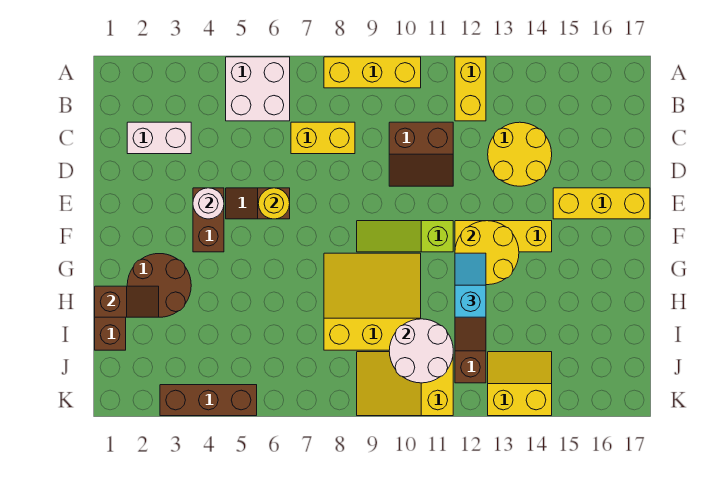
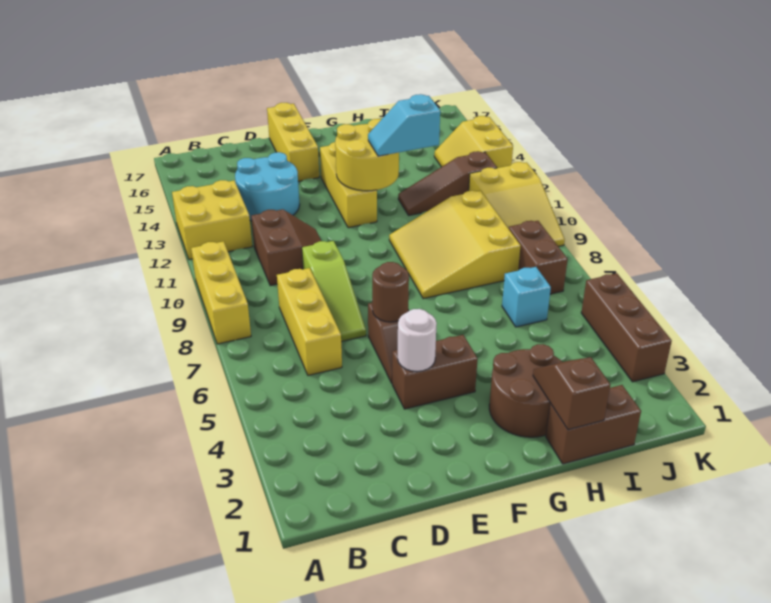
white brick A5:B6 level 1 -> none
yellow brick A12:B12 level 1 -> yellow brick A12:B13 level 1
white brick C2:C3 level 1 -> none
yellow brick C7:C8 level 1 -> yellow brick C6:C8 level 1
yellow round brick C13:D14 level 1 -> cyan round brick C13:D14 level 1
yellow round brick E6 level 2 -> brown round brick E6 level 2
lime slope F9:F11 level 1 top 11 -> lime slope D7:D9 level 1 top 9
none -> cyan brick I6 level 1
white round brick I10:J11 level 2 -> none
none -> brown brick J7:J8 level 1

